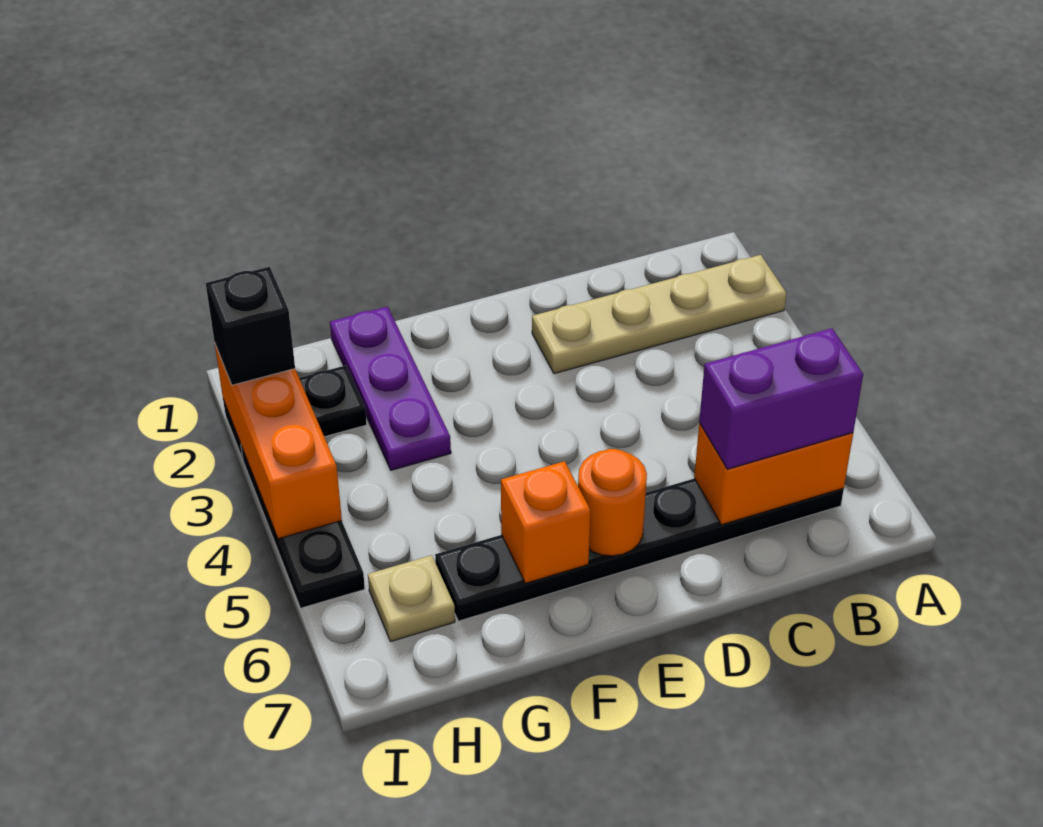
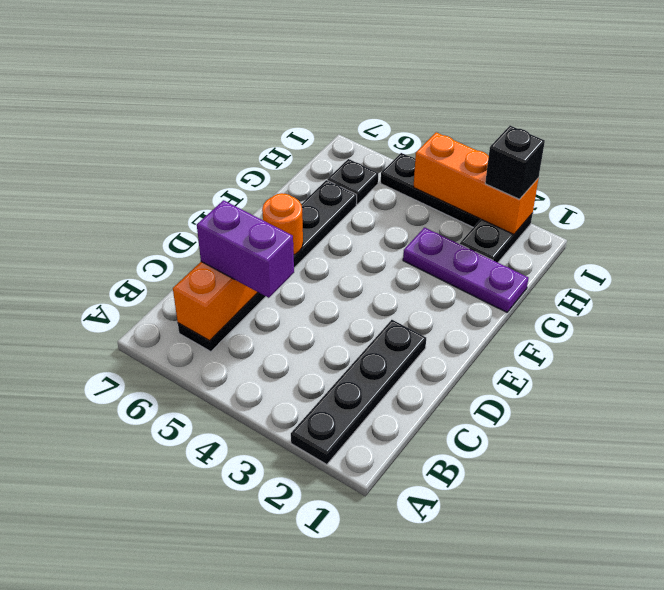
tan plate A2:D2 level 1 -> black plate A2:D2 level 1
purple brick B6:C6 level 3 -> purple brick C5:C6 level 3
orange brick F6 level 2 -> none
tan plate H6 level 1 -> black plate H6 level 1

